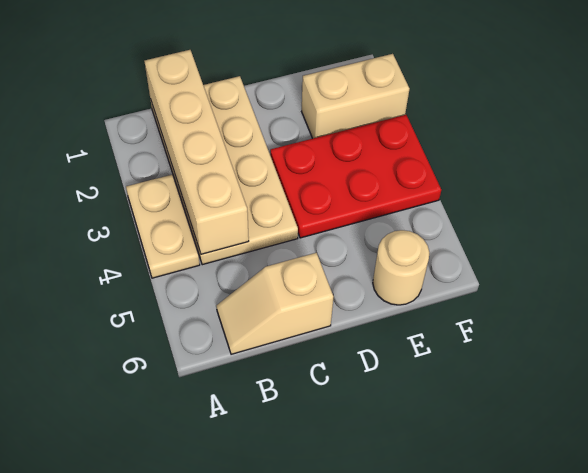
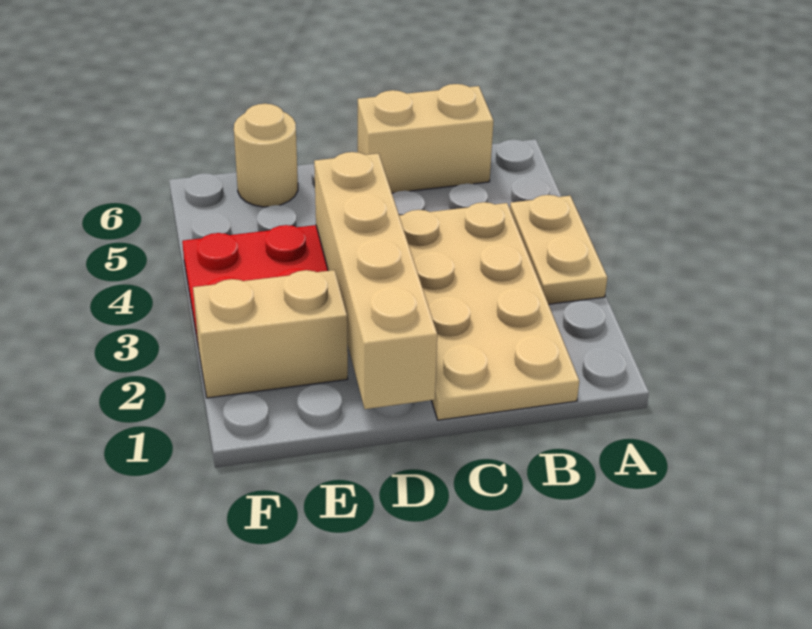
tan brick B1:B4 level 2 -> tan brick D1:D4 level 2
tan slope B6:C6 level 1 top C -> tan brick B6:C6 level 1

